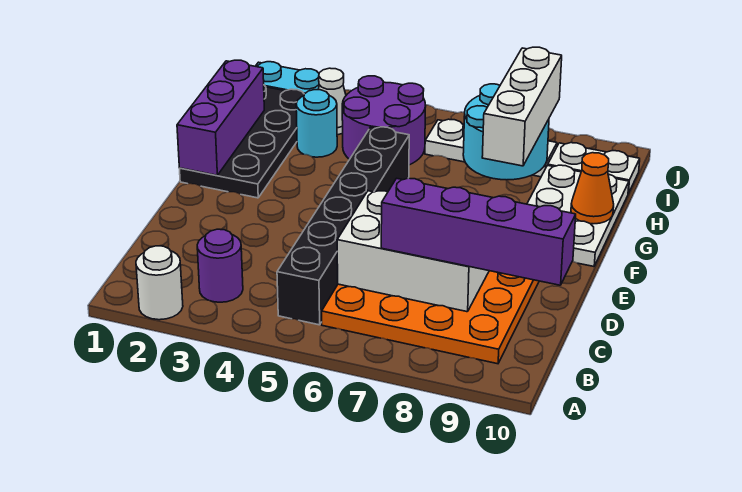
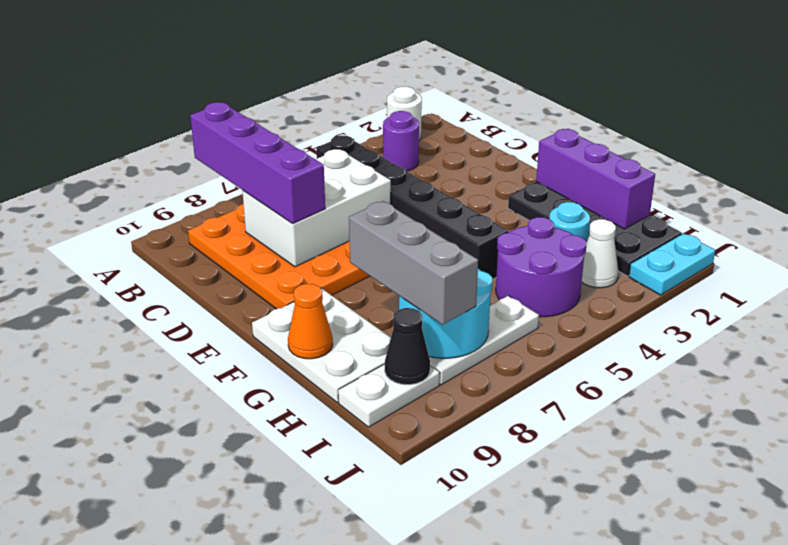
purple brick C7:C10 level 3 -> purple brick A8:D8 level 3
white brick G8:I8 level 3 -> grey brick G8:I8 level 3
none -> black cone I9 level 2

